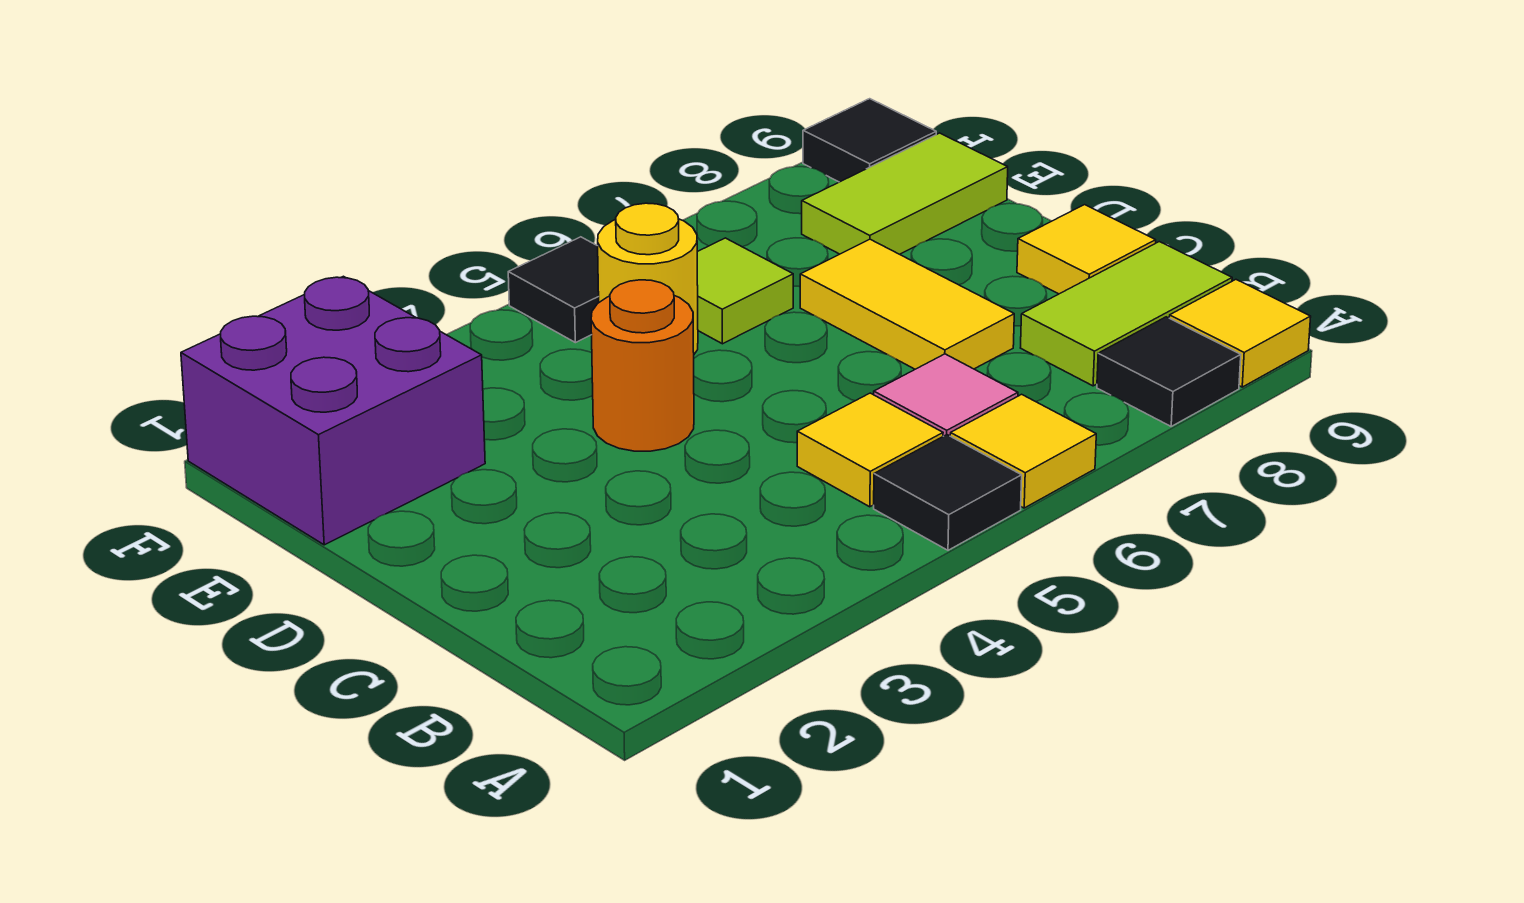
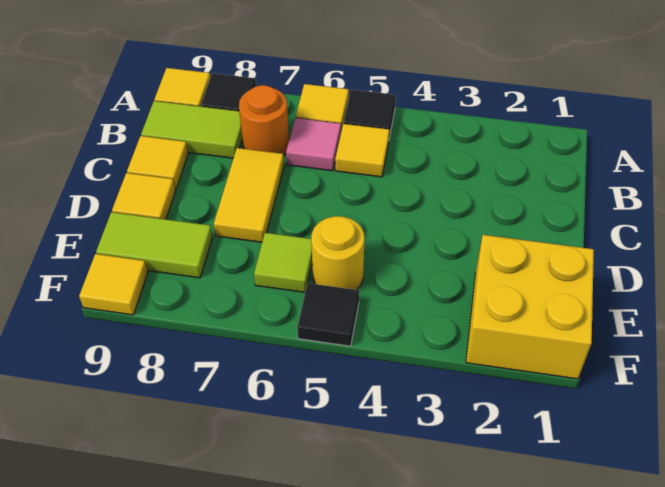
orange round brick D4 level 1 -> orange round brick B7 level 1
none -> yellow tile D9 level 1
purple brick E1:F2 level 1 -> yellow brick E1:F2 level 1
black tile F9 level 1 -> yellow tile F9 level 1

